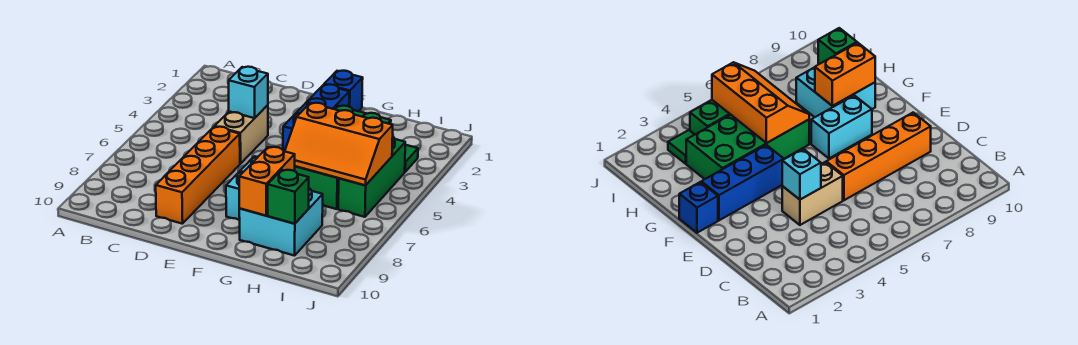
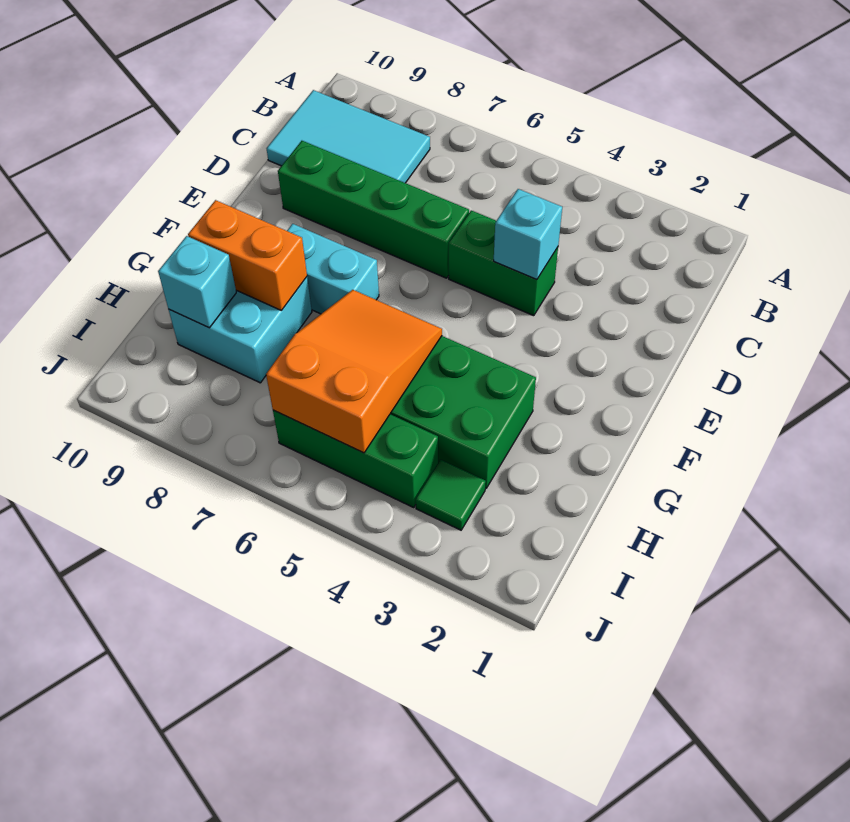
none -> cyan tile B8:C10 level 1
tan brick D4:D5 level 1 -> green brick D4:D5 level 1
orange brick D6:D9 level 1 -> green brick D6:D9 level 1
blue brick F1 level 1 -> none
blue brick F2:F4 level 1 -> none
orange slope G5:I6 level 2 top 5 -> orange slope G5:I6 level 2 top I
green brick H9 level 2 -> cyan brick H9 level 2

